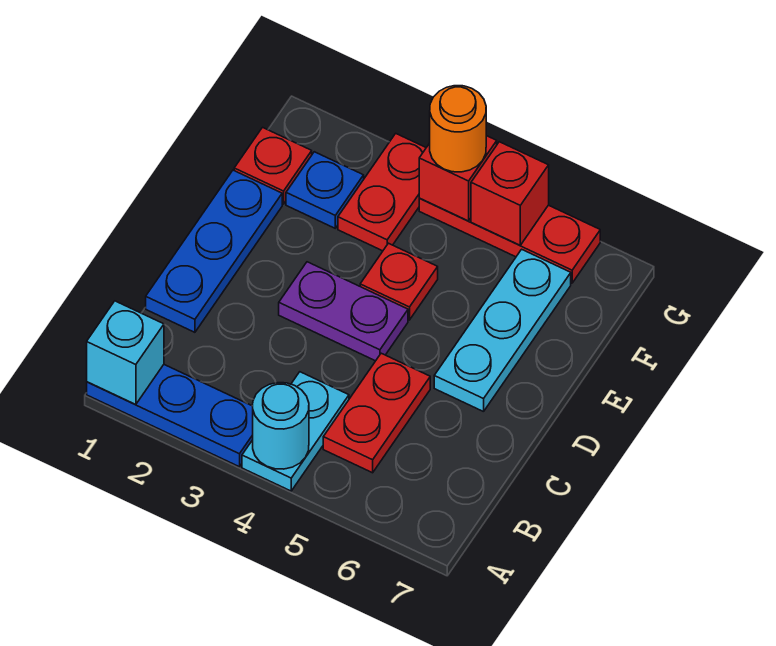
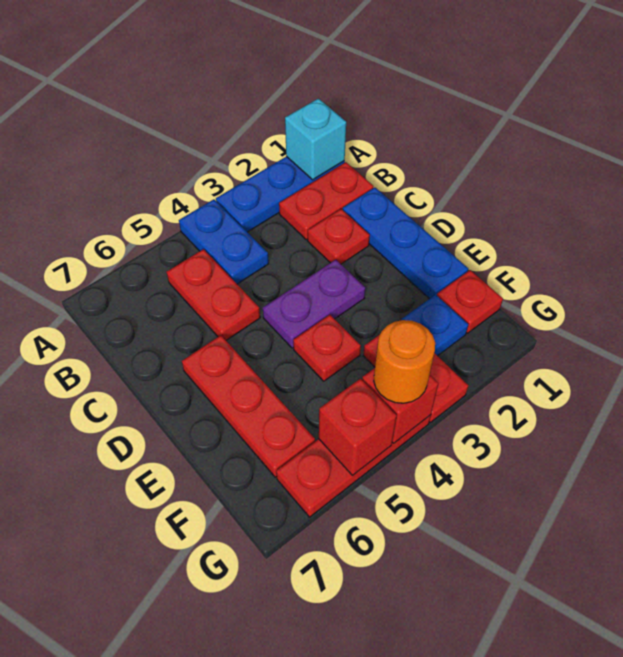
cyan plate A4:B4 level 1 -> blue plate A4:B4 level 1
cyan round brick A4 level 2 -> none
none -> red plate B1:B2 level 1
none -> red plate C2 level 1
cyan plate D6:F6 level 1 -> red plate D6:F6 level 1

